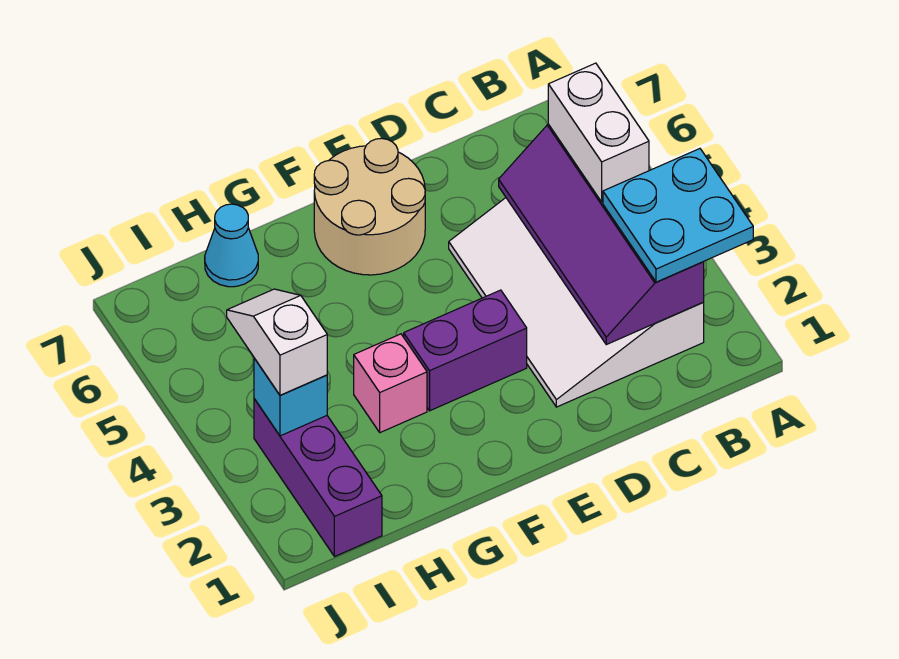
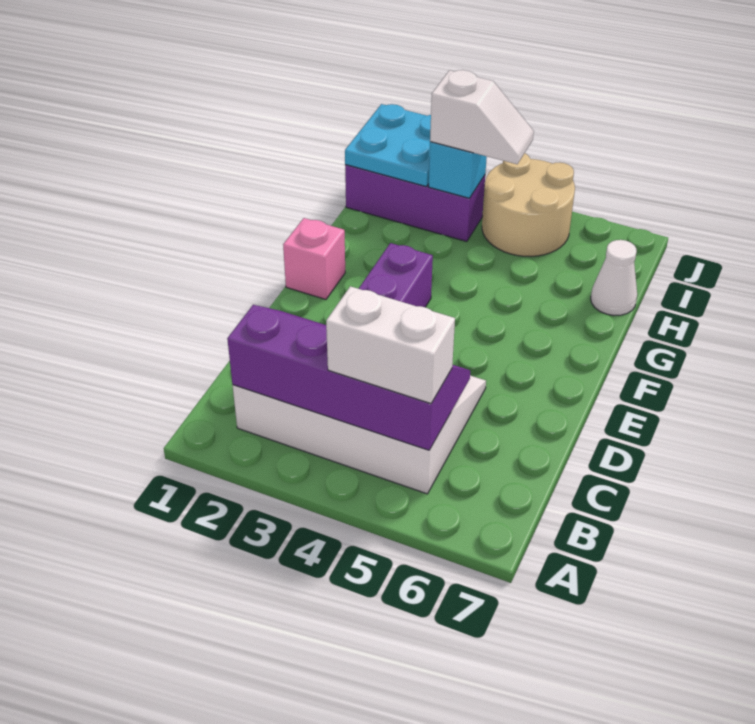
cyan plate A2:B3 level 3 -> cyan plate I1:J2 level 2
tan round brick E6:F7 level 1 -> tan round brick I4:J5 level 1
pink brick G3 level 1 -> pink brick F1 level 1
cyan cone H7 level 1 -> white cone H7 level 1

